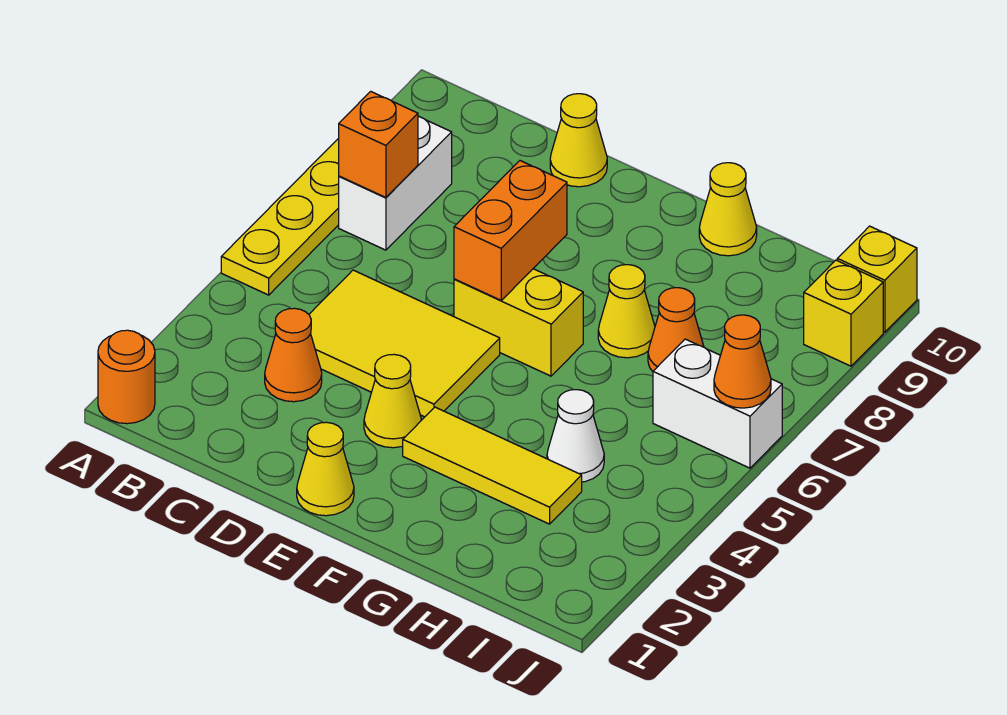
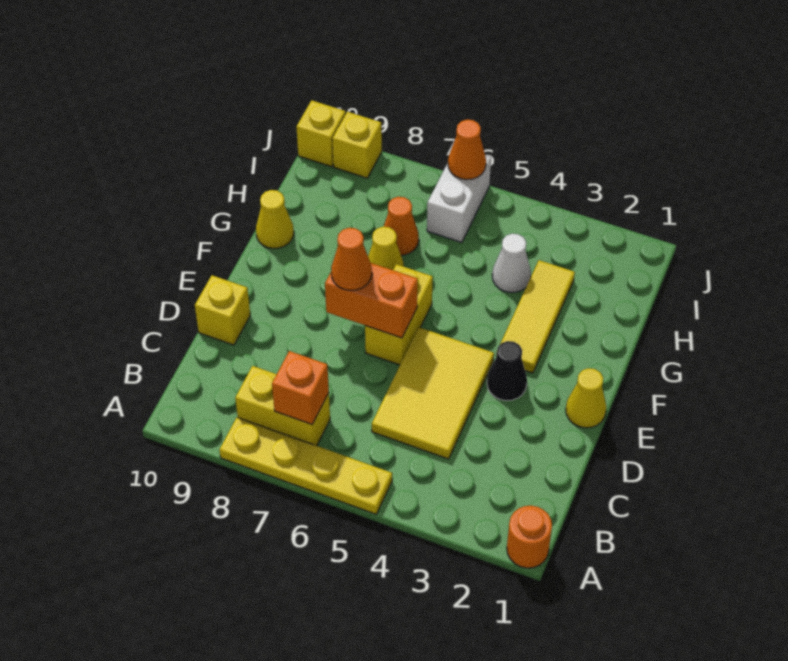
white brick B7:B8 level 1 -> yellow brick B7:B8 level 1
orange cone C3 level 1 -> orange cone E7 level 3
yellow cone D10 level 1 -> yellow brick D10 level 1
yellow cone E3 level 1 -> black cone E3 level 1

